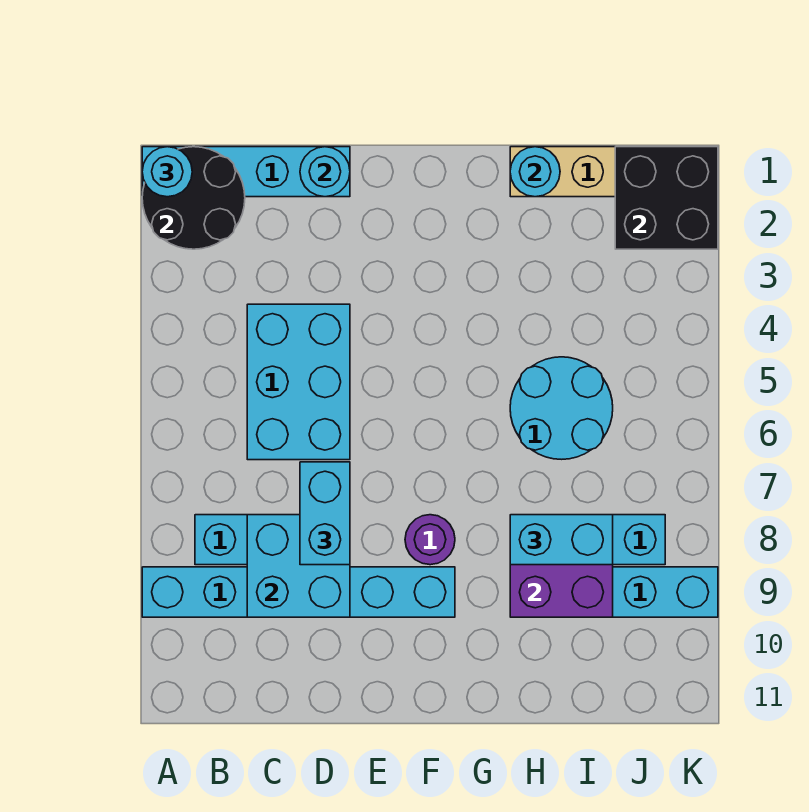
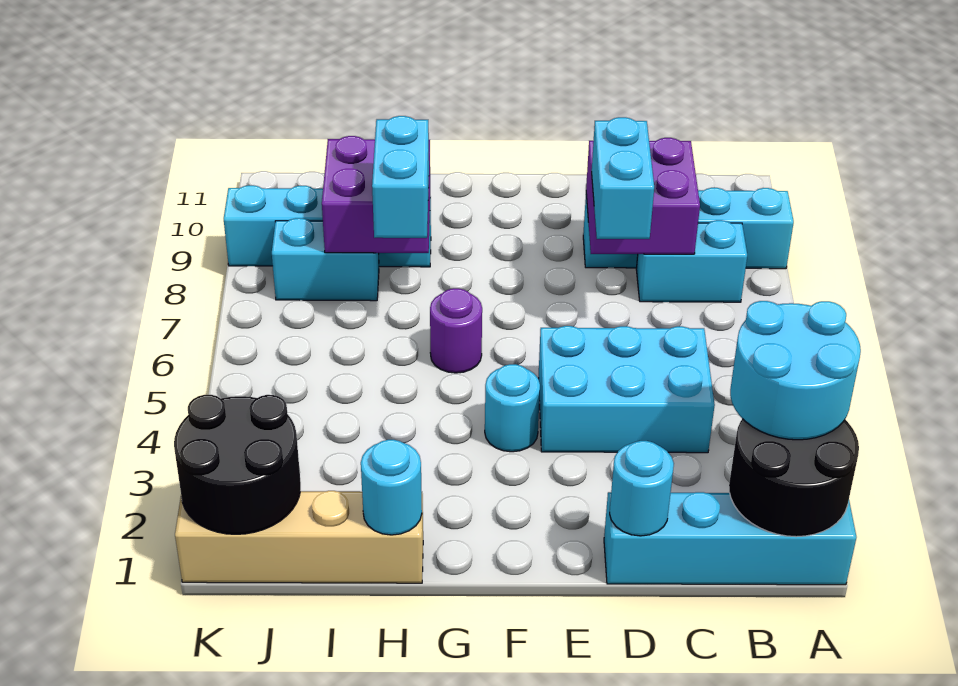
cyan round brick A1 level 3 -> cyan round brick F4 level 1
cyan brick A9:F9 level 1 -> cyan brick A9:D9 level 1
cyan brick C4:D6 level 1 -> cyan brick C4:E5 level 1
cyan brick C8:D9 level 2 -> purple brick C8:D9 level 2
purple round brick F8 level 1 -> purple round brick G6 level 1
cyan round brick H5:I6 level 1 -> cyan round brick A2:B3 level 3
cyan brick H8:I8 level 3 -> cyan brick H7:H8 level 3
black brick J1:K2 level 2 -> black round brick J1:K2 level 2

